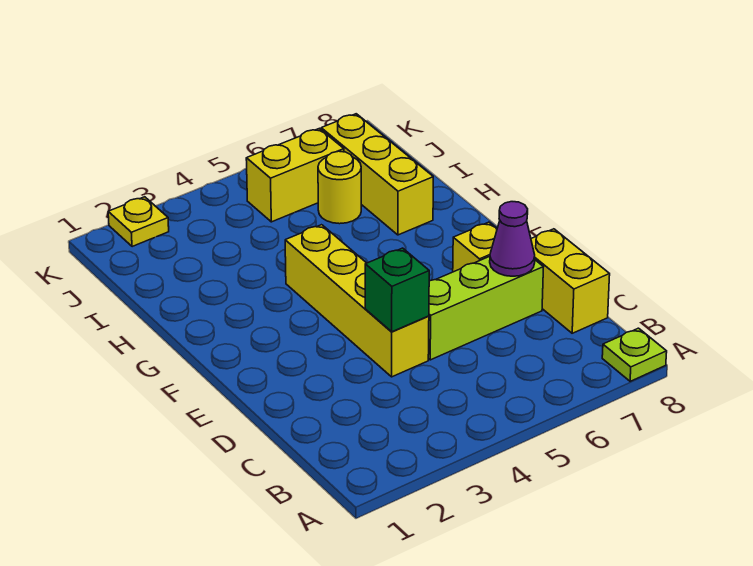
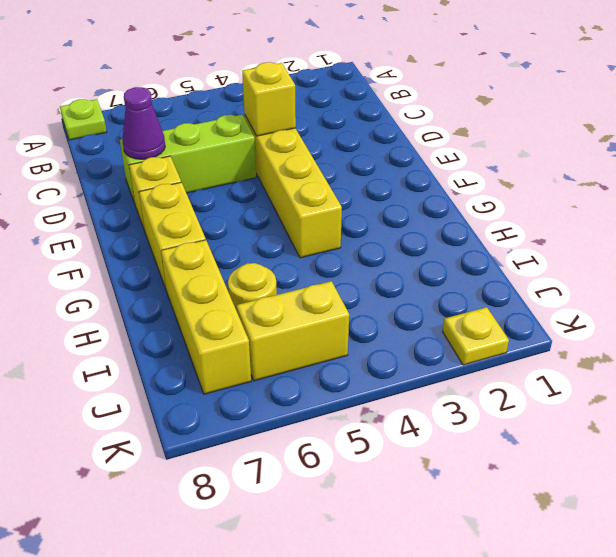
yellow brick C8:D8 level 1 -> yellow brick F7:G7 level 1
green brick D4 level 2 -> yellow brick D4 level 2

